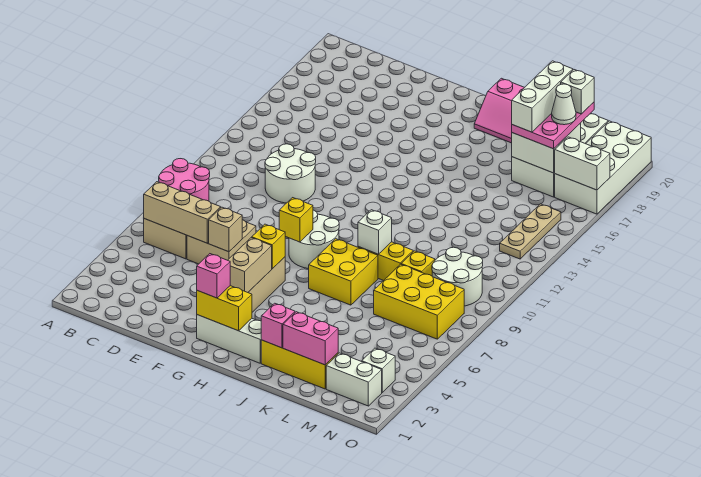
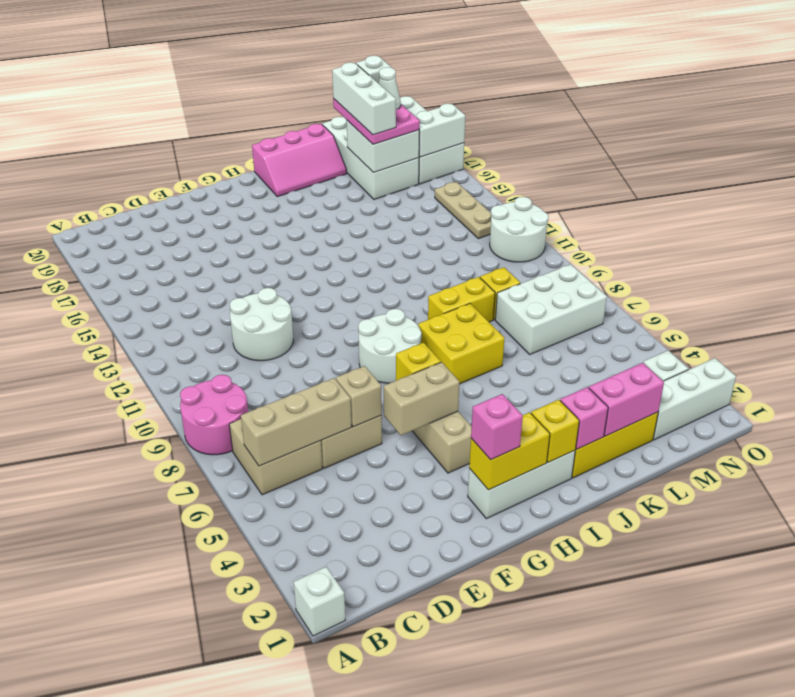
tan brick G4:G5 level 2 -> tan brick F5:G5 level 2
yellow brick G8 level 2 -> yellow brick I2 level 2
white brick J9 level 2 -> white brick A1 level 1
yellow brick L7:N8 level 1 -> white brick L7:N8 level 1
white brick M2:N2 level 1 -> white brick M2:O2 level 1
white round brick M9:N10 level 1 -> white round brick N11:O12 level 1

